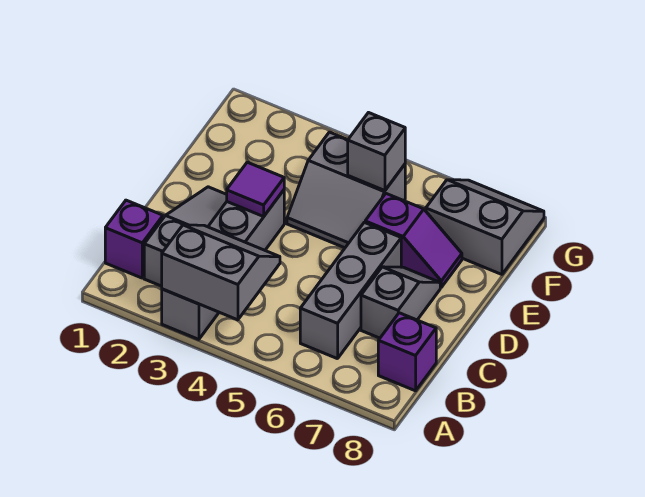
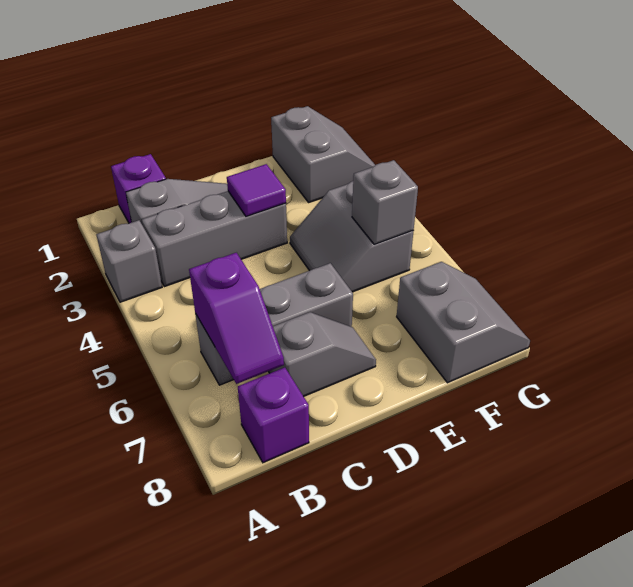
grey slope A3:B4 level 2 top A -> grey slope F1:G2 level 1 top F
purple slope E6:E7 level 1 top 6 -> purple slope B6:B7 level 2 top 6

